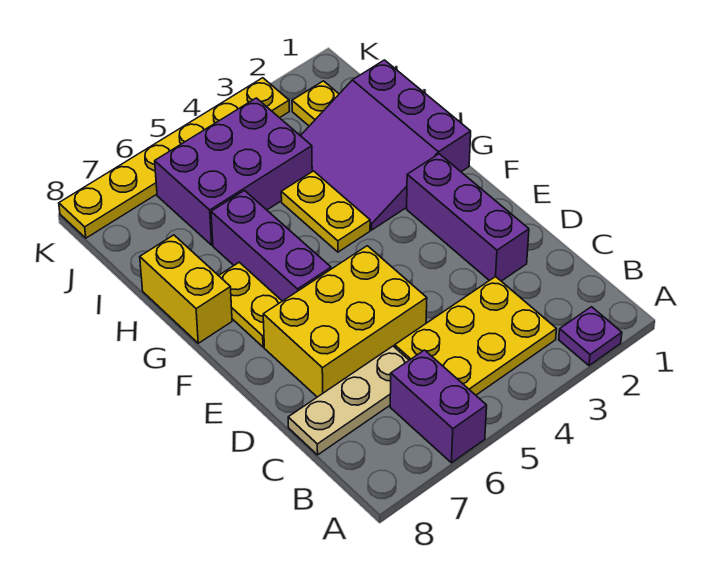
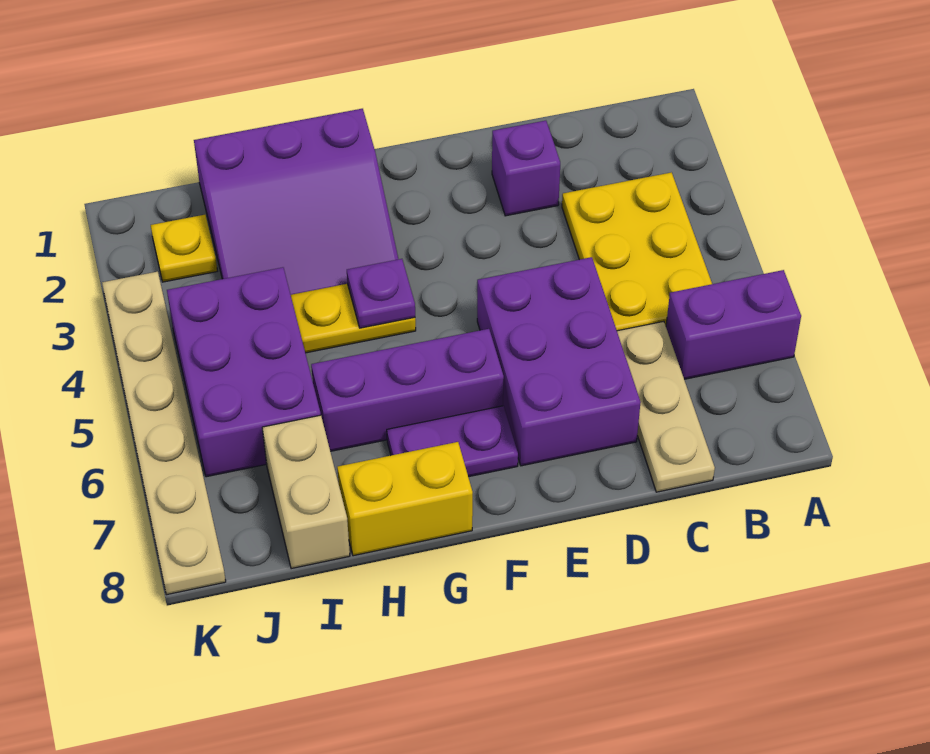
purple plate A2 level 1 -> purple plate G4 level 2
purple brick D2:F2 level 1 -> purple brick D2 level 1
yellow brick D5:E7 level 1 -> purple brick D5:E7 level 1
yellow plate F7:G7 level 1 -> purple plate F7:G7 level 1
none -> tan brick I7:I8 level 1
yellow plate K3:K8 level 1 -> tan plate K3:K8 level 1

